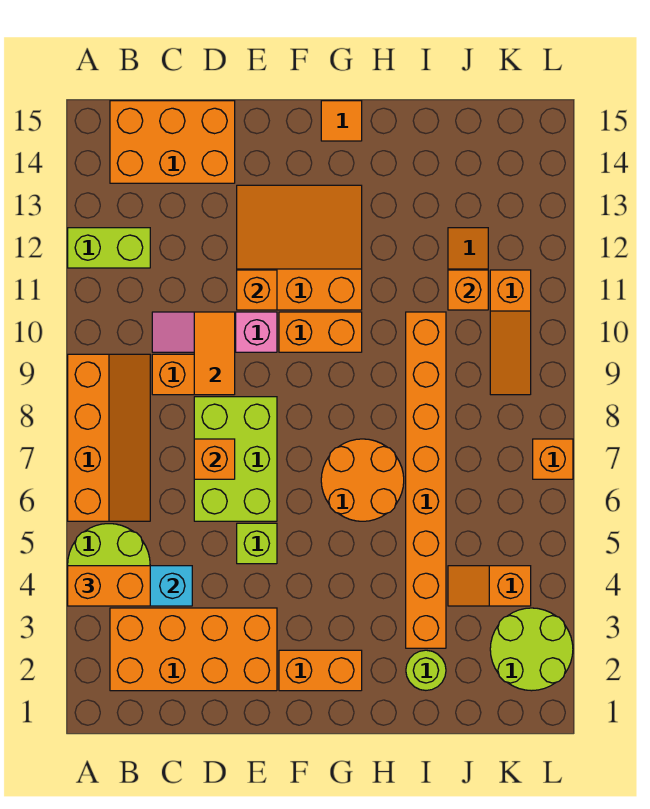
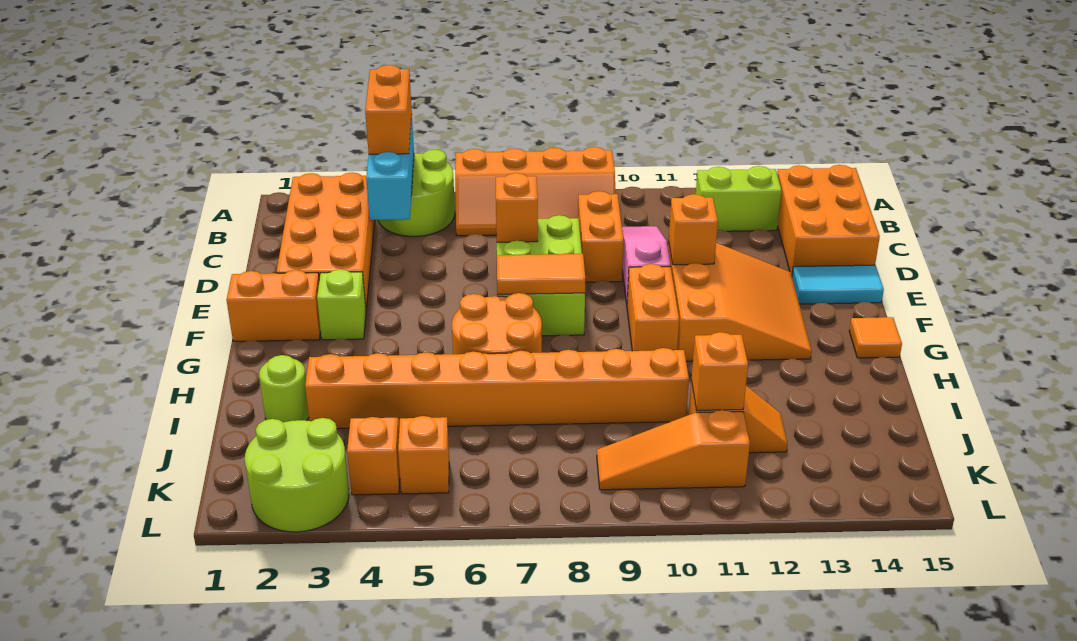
lime brick A12:B12 level 1 -> lime brick B12:B13 level 1
lime brick D6:E8 level 1 -> lime brick D7:F8 level 1
orange tile D9:D10 level 2 -> orange tile F7:F8 level 2
lime brick E5 level 1 -> lime brick F3 level 1
none -> cyan tile E14:E15 level 1
orange brick F2:G2 level 1 -> orange brick F1:F2 level 1
orange brick L7 level 1 -> orange brick K5 level 1

